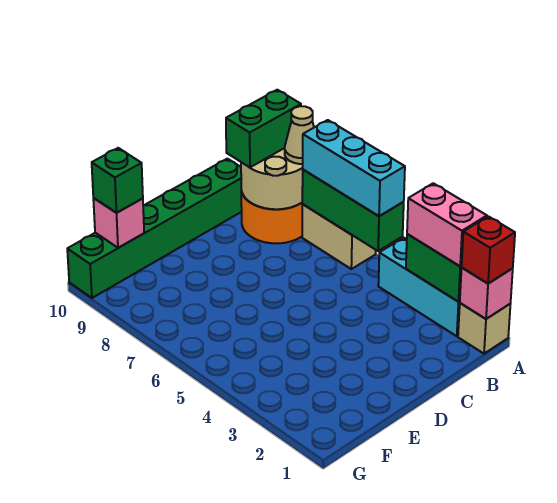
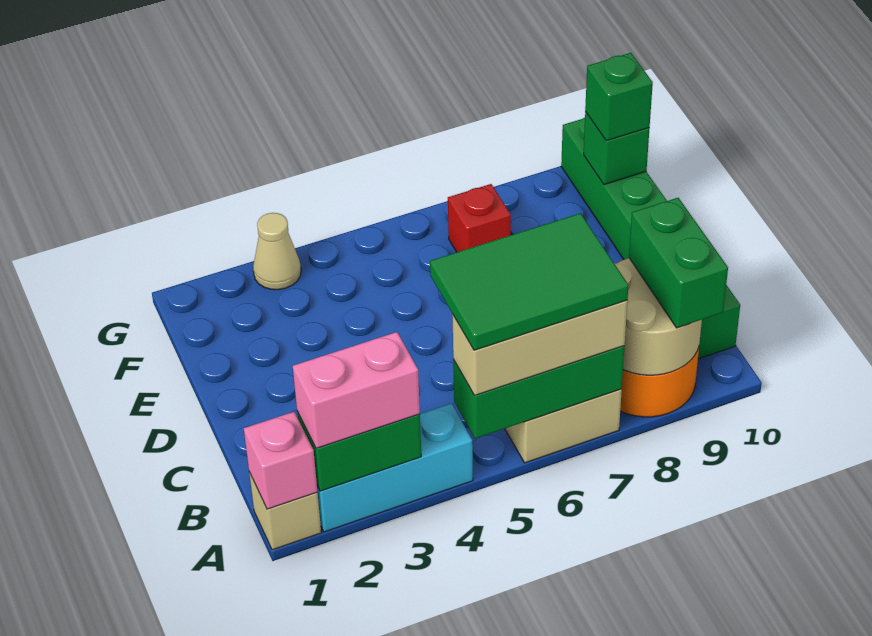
red brick A1 level 3 -> red brick F7 level 1
cyan brick A5:A7 level 3 -> tan brick A5:A7 level 3
none -> green tile A5:B7 level 4
tan cone A8 level 3 -> tan cone G3 level 1
pink brick F10 level 2 -> green brick F10 level 2

